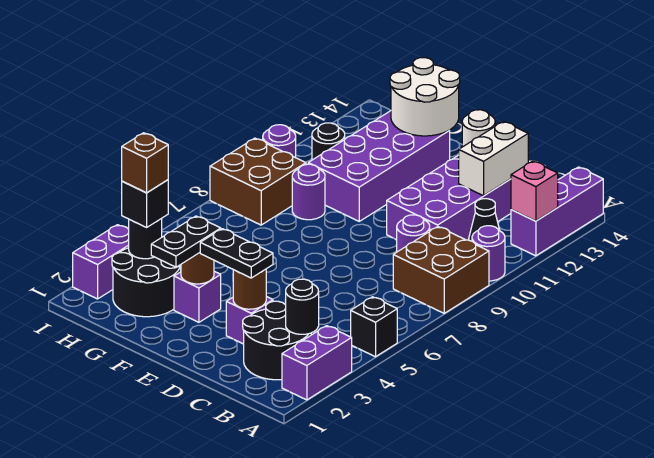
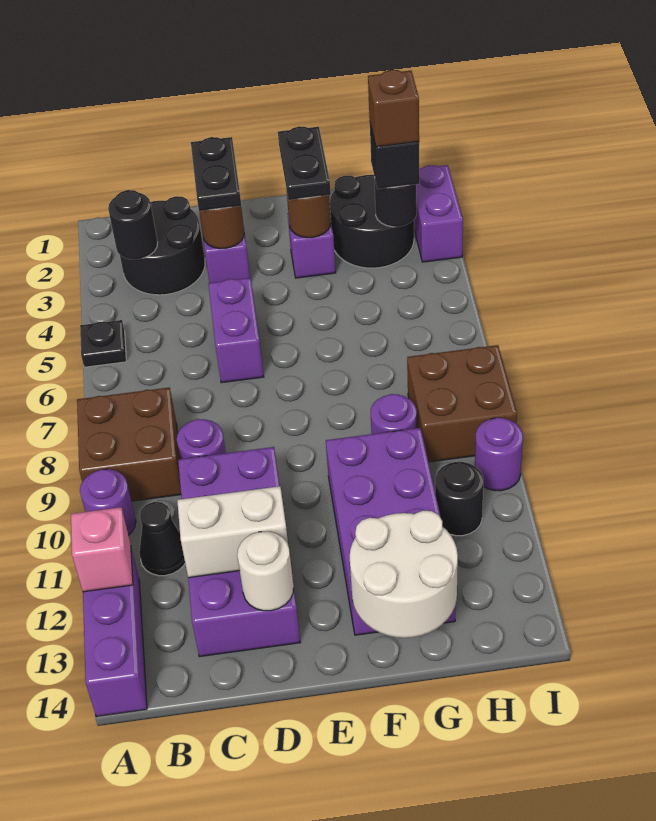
purple brick A2:A3 level 1 -> purple brick D5:D6 level 1
black brick A5 level 1 -> black plate A5 level 1
white brick C12:C13 level 2 -> white brick C12:D12 level 2
black plate D3:E3 level 3 -> black plate D2:D3 level 3

